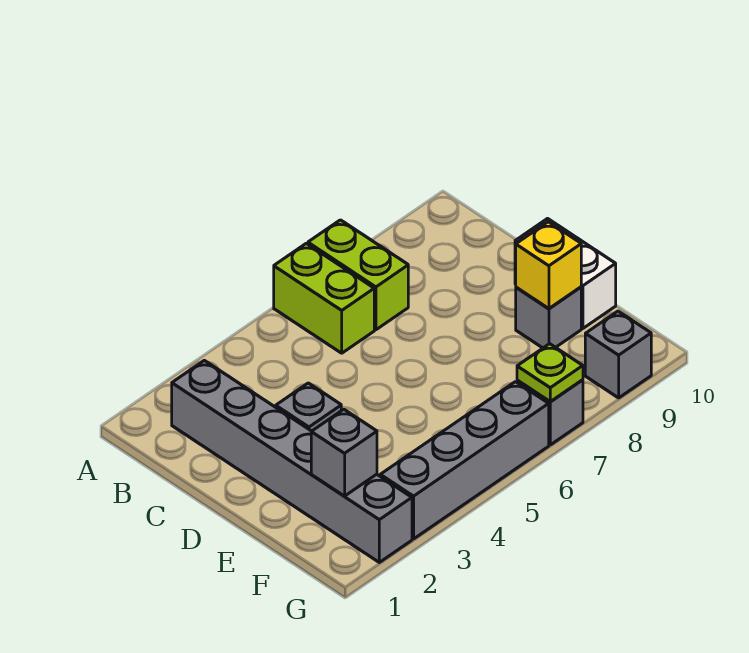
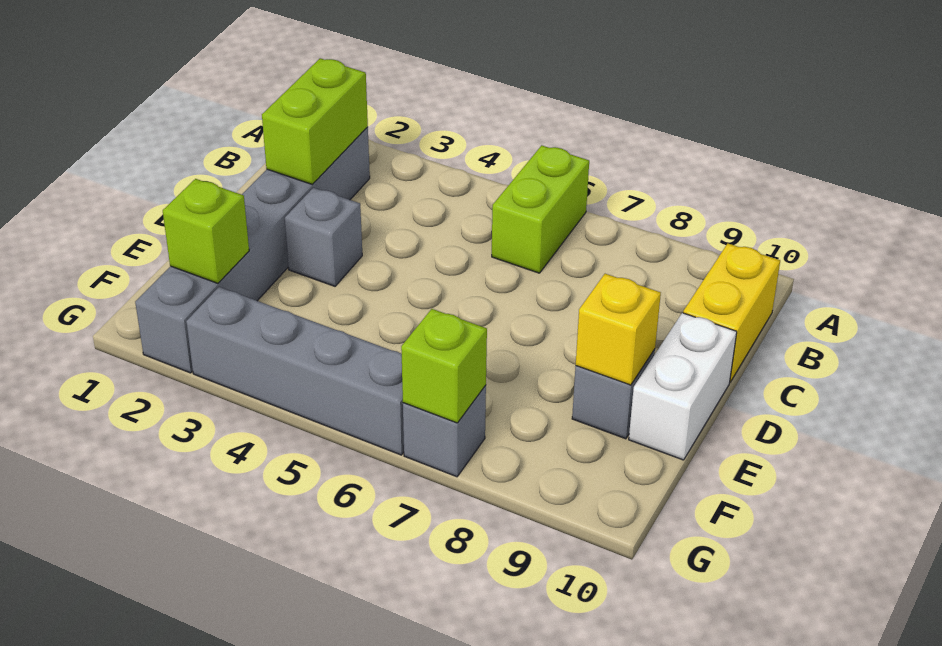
lime brick A7:B7 level 1 -> lime brick B2:C2 level 2
none -> yellow brick B10:C10 level 1
grey brick F2 level 2 -> lime brick F2 level 2
lime plate G7 level 2 -> lime brick G7 level 2
grey brick G9 level 1 -> none

